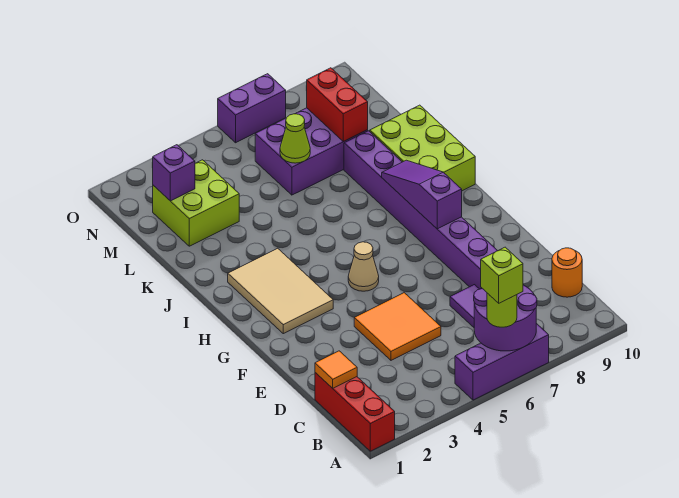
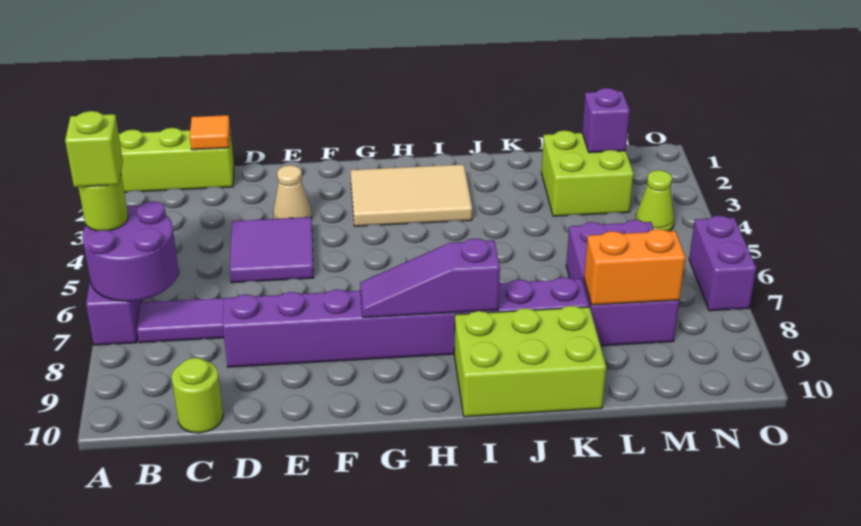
red brick A1:C1 level 1 -> lime brick A1:C1 level 1
orange round brick C10 level 1 -> lime round brick C10 level 1
orange tile D4:E5 level 1 -> purple tile D4:E5 level 1
tan cone G5 level 1 -> tan cone E3 level 1
purple slope G8:I8 level 2 top G -> purple slope G8:I8 level 2 top I
lime cone L6 level 2 -> lime cone N4 level 1
red brick L8:M8 level 2 -> orange brick L8:M8 level 2

